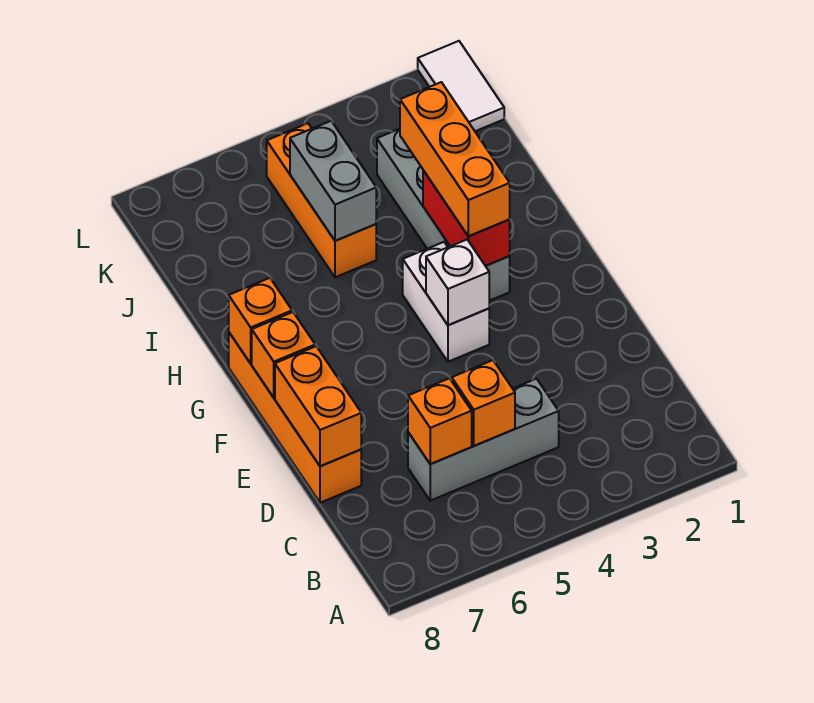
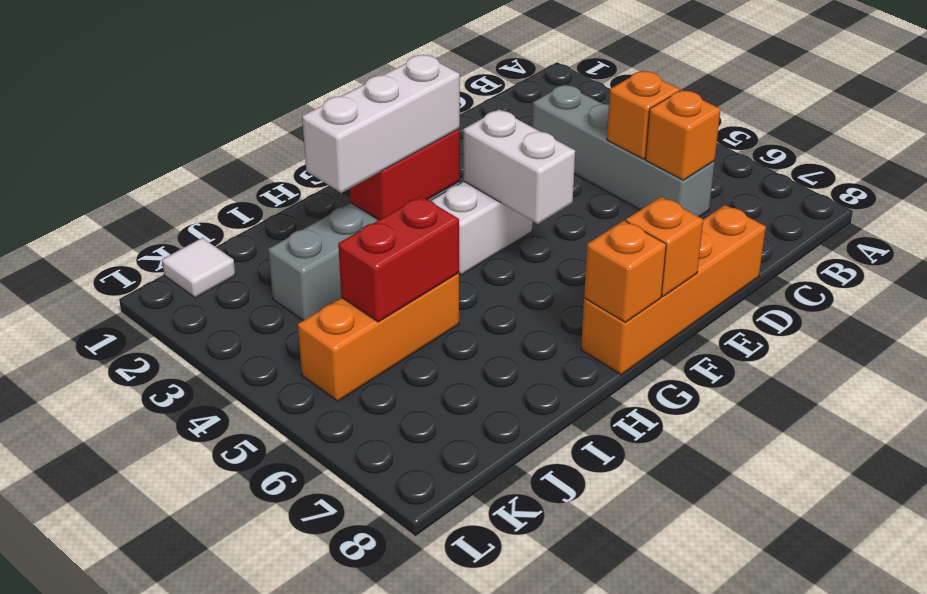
grey brick C4:C6 level 1 -> grey brick C3:C6 level 1
orange brick D8:E8 level 2 -> none
white brick F4 level 2 -> white brick F4:F5 level 2
orange brick G3:I3 level 3 -> white brick G3:I3 level 3
grey brick I5:J5 level 2 -> red brick I5:J5 level 2
white tile K1:L1 level 1 -> white tile K1 level 1

